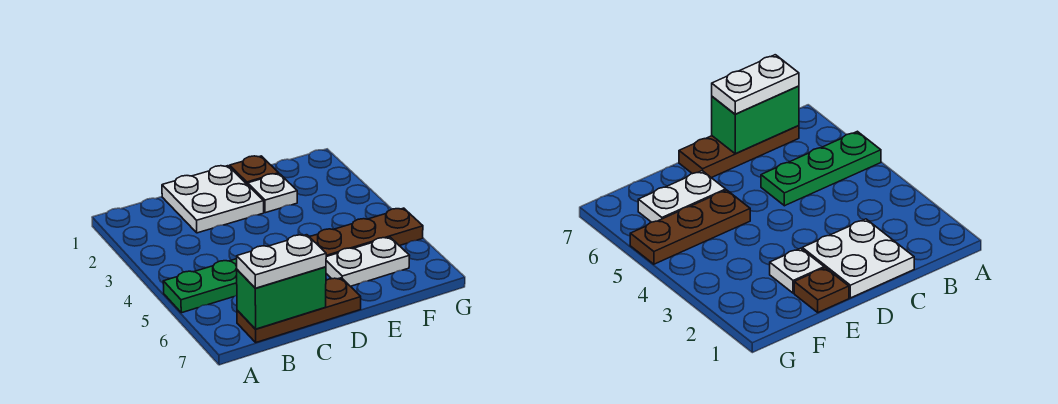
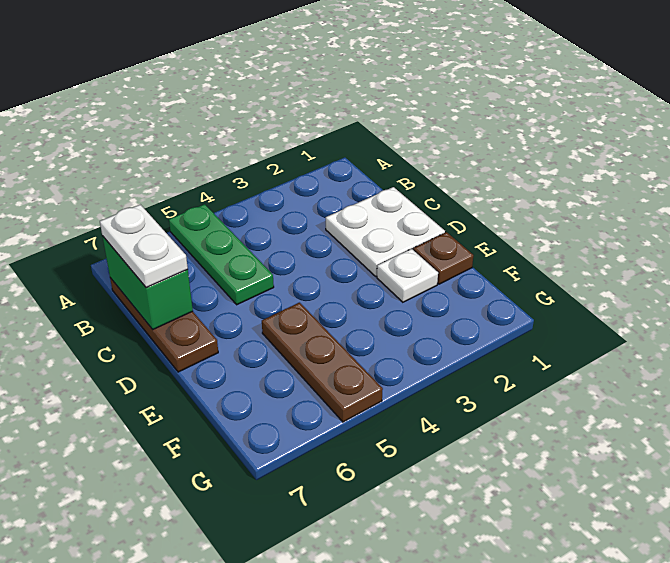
white plate E6:F6 level 1 -> none

